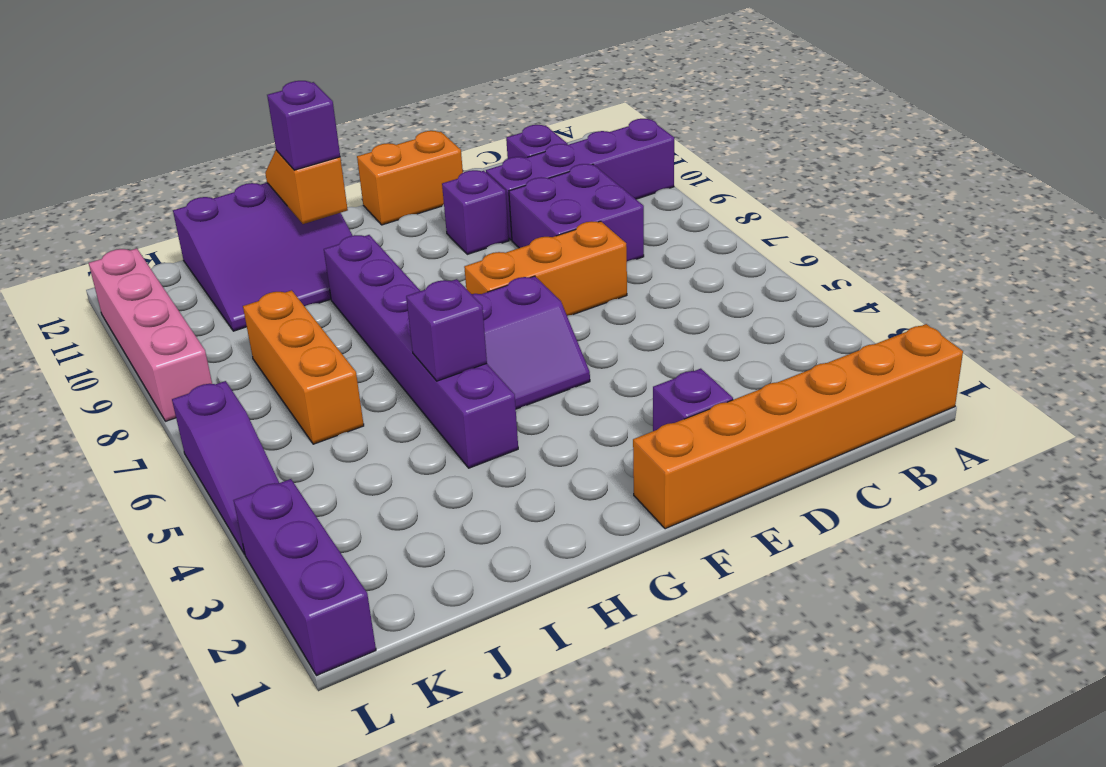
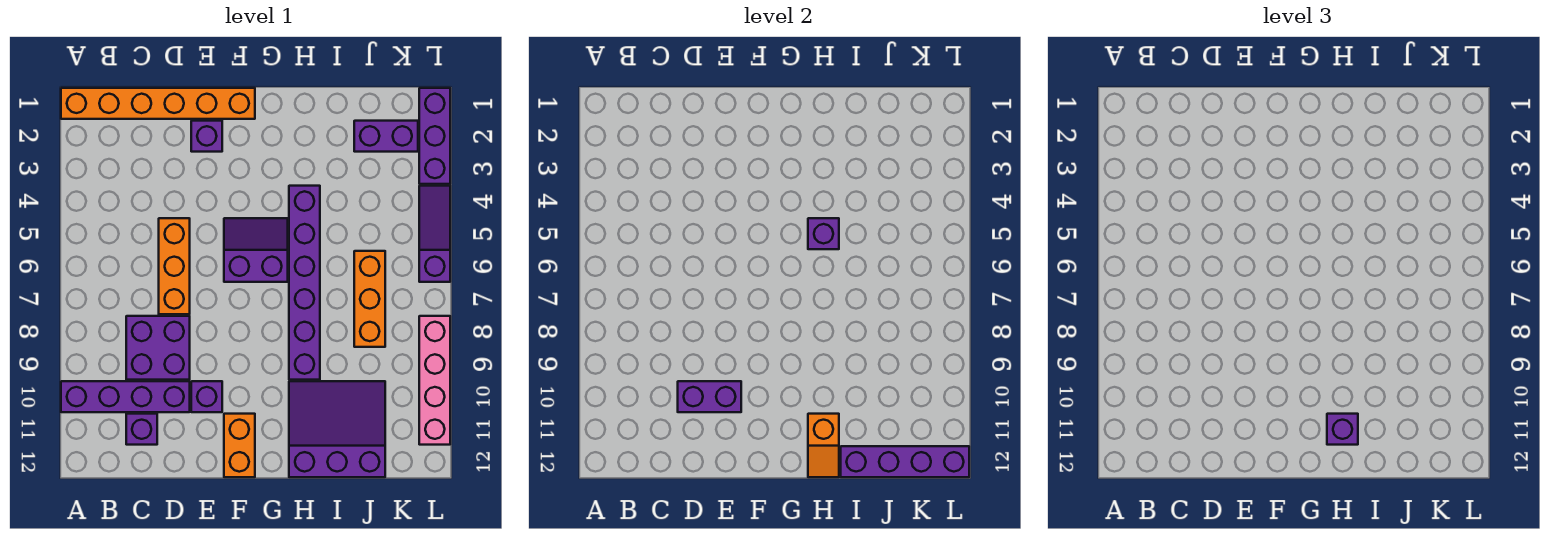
orange brick D7:F7 level 1 -> orange brick D5:D7 level 1
none -> purple brick D10:E10 level 2
orange brick E12:F12 level 1 -> orange brick F11:F12 level 1
none -> purple brick I12:L12 level 2
none -> purple brick J2:K2 level 1

